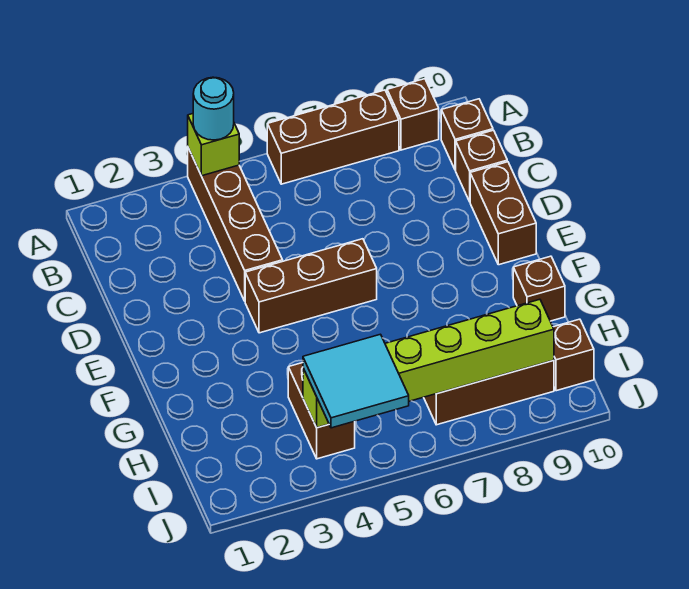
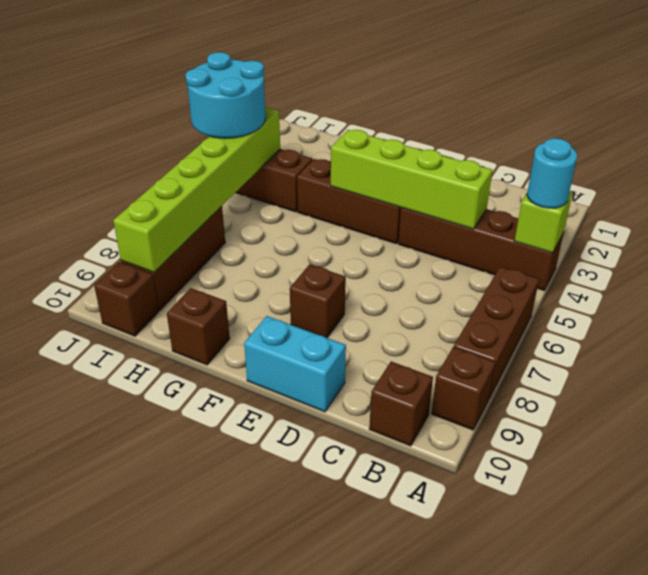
none -> lime brick C4:F4 level 2
brown brick C10 level 1 -> brown brick E8 level 1
brown brick D10:E10 level 1 -> cyan brick D10:E10 level 1
brown brick E4:E6 level 1 -> brown brick E4:G4 level 1
cyan tile I4:J5 level 3 -> cyan round brick I4:J5 level 3

